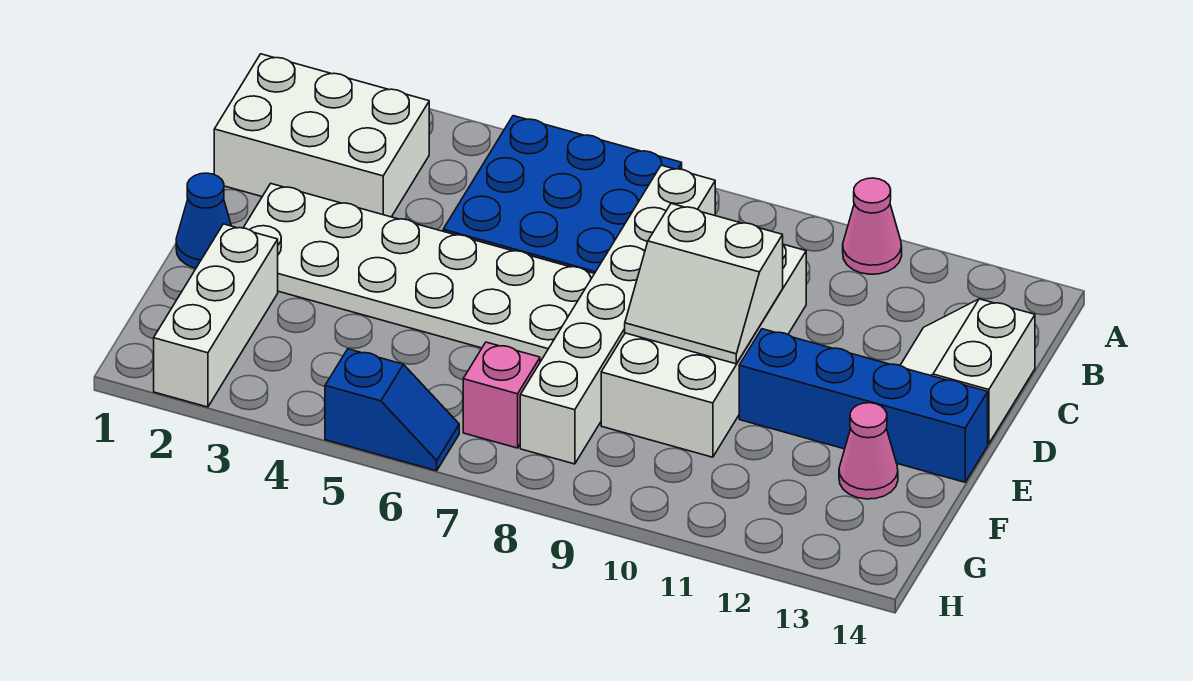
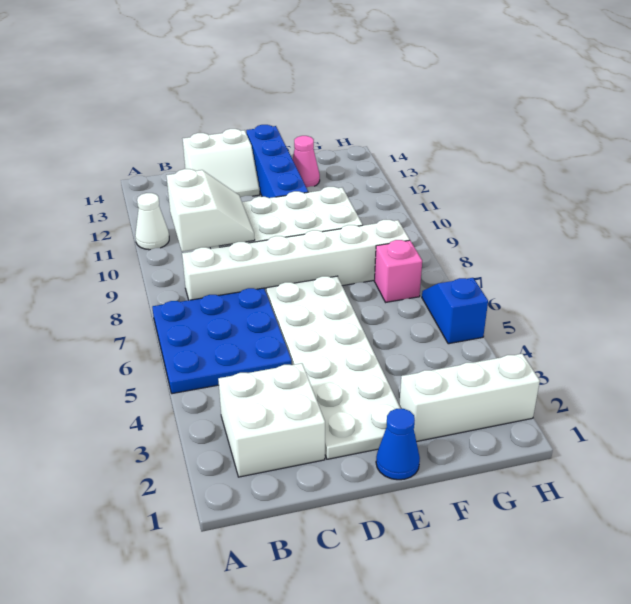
pink cone A11 level 1 -> white cone A11 level 1
white brick B1:C3 level 1 -> white brick B2:C3 level 1
white slope D9:E10 level 2 top D -> white slope B9:C10 level 2 top B

